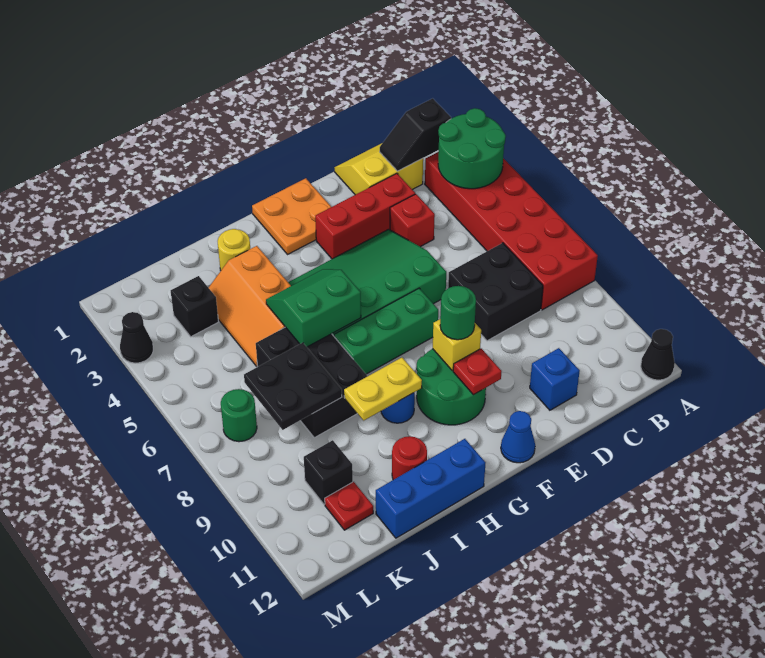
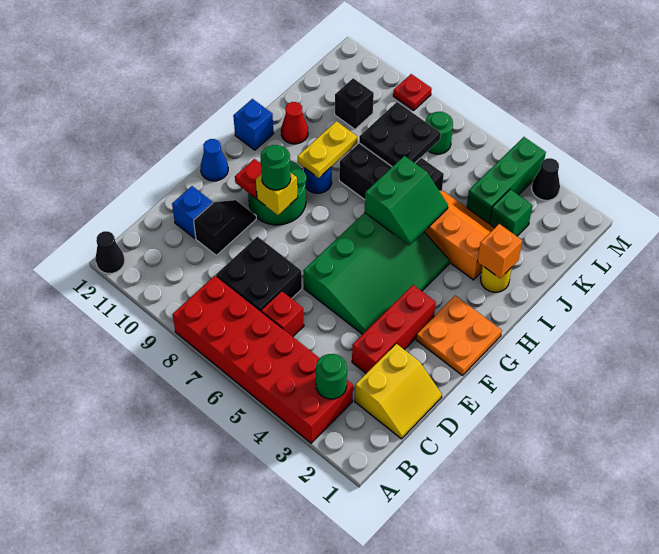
green round brick A3:B4 level 2 -> green round brick B3 level 2
black slope B2:C2 level 2 top B -> black slope D10:E10 level 1 top D
red brick D4 level 1 -> red brick C6 level 1
green brick F7:H7 level 1 -> green brick K4:M4 level 1
blue brick H12:J12 level 1 -> blue brick H12 level 1
none -> orange brick I2 level 2
red round brick I11 level 1 -> red cone I11 level 1
black brick K3 level 1 -> green brick K3 level 1
red plate K11 level 1 -> red plate M9 level 1

